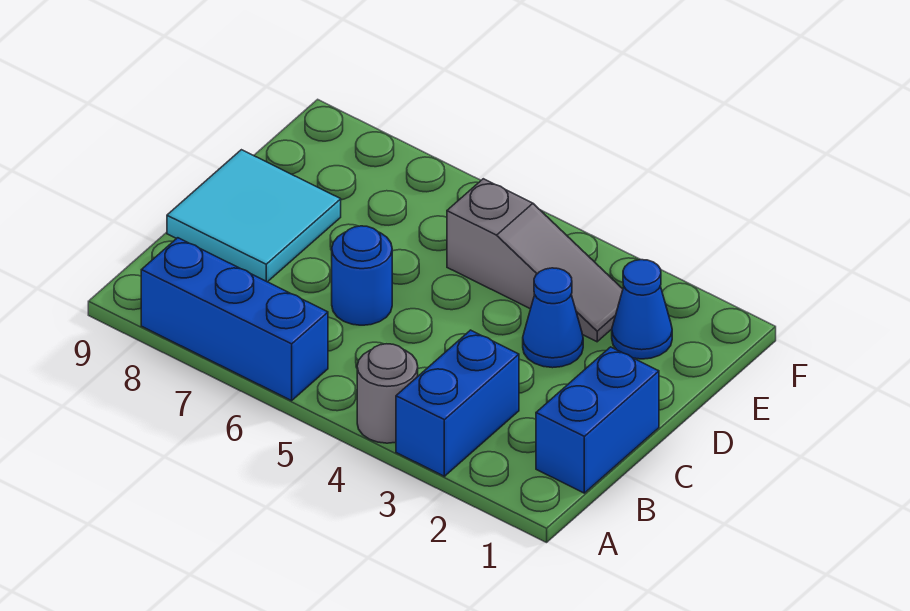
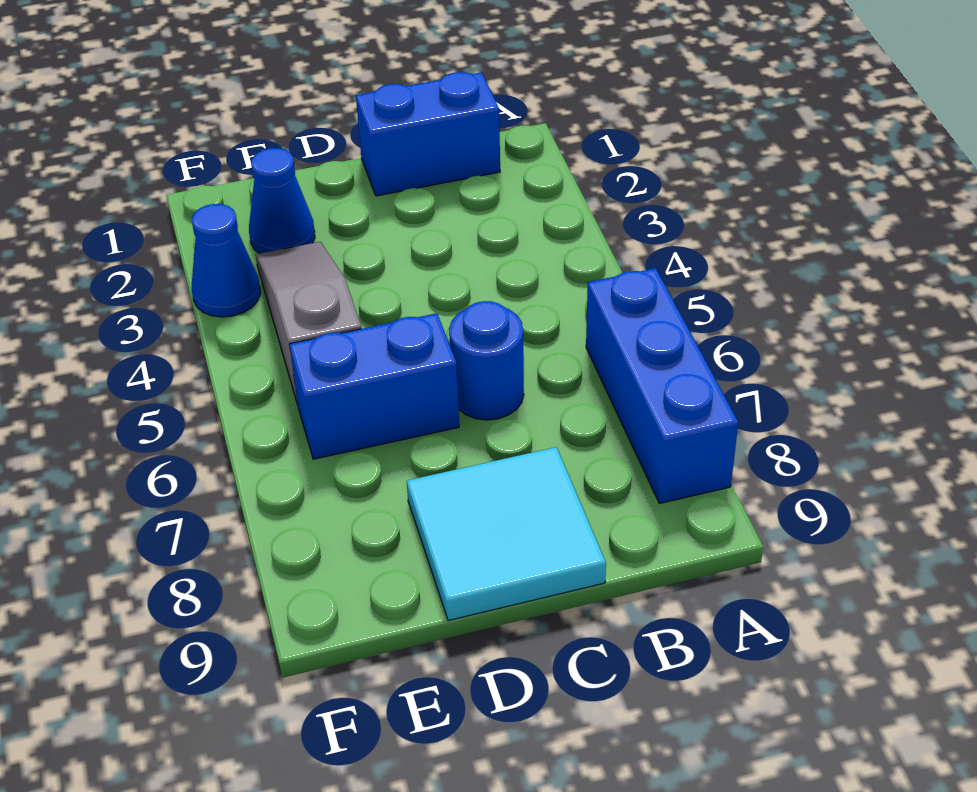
blue brick A3:B3 level 1 -> blue brick D6:E6 level 1
grey round brick A4 level 1 -> none
blue cone D3 level 1 -> blue cone F3 level 1

